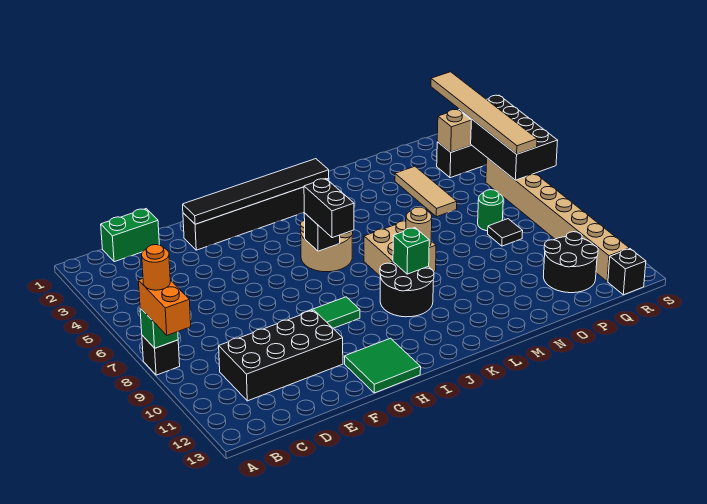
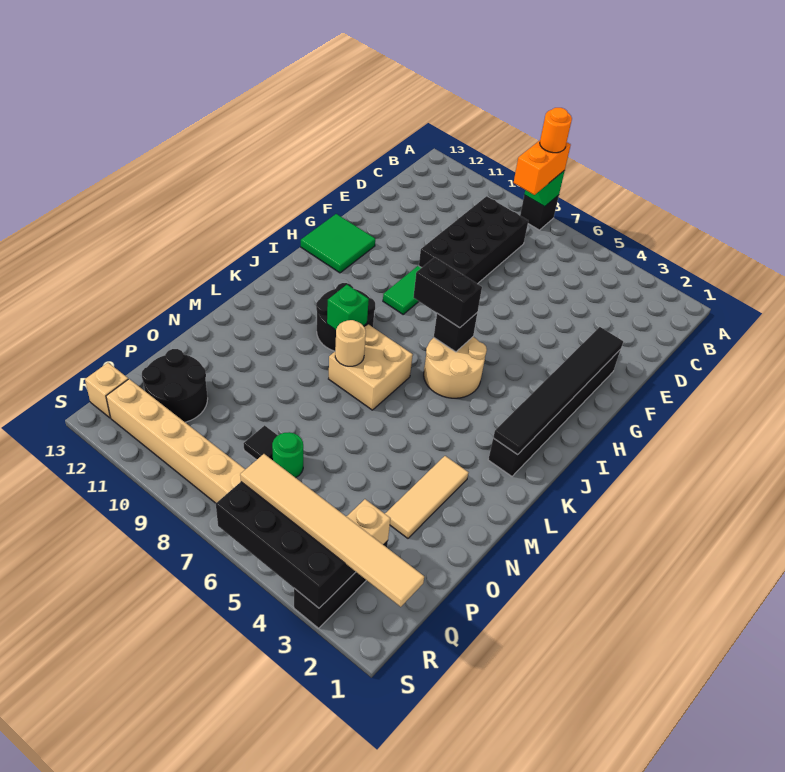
orange brick A8:A9 level 3 -> orange brick A8:B8 level 3
green brick C1:D1 level 1 -> none
black brick C10:F11 level 1 -> black brick C8:F9 level 1
tan tile O3:O5 level 1 -> tan tile M3:O3 level 1
black brick R13 level 1 -> tan brick R13 level 1

